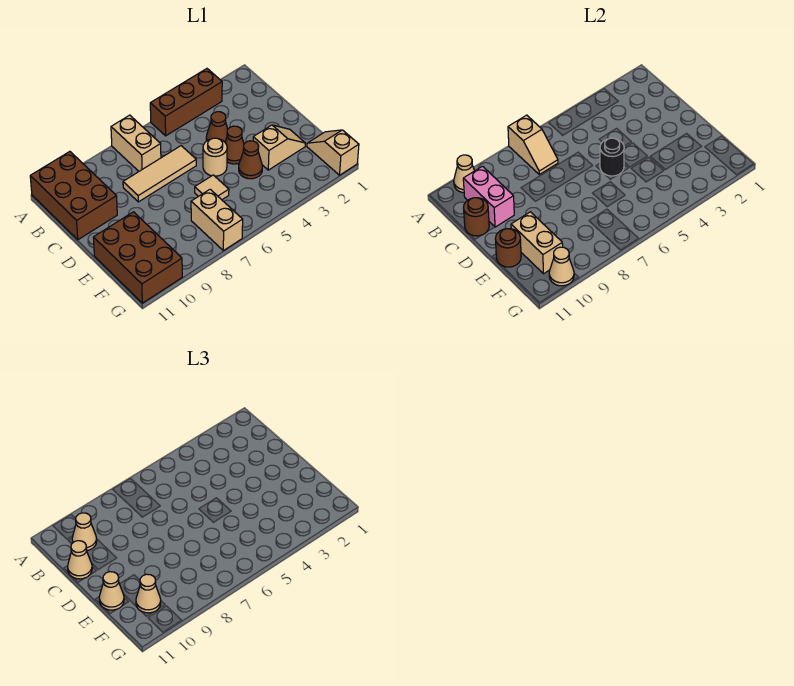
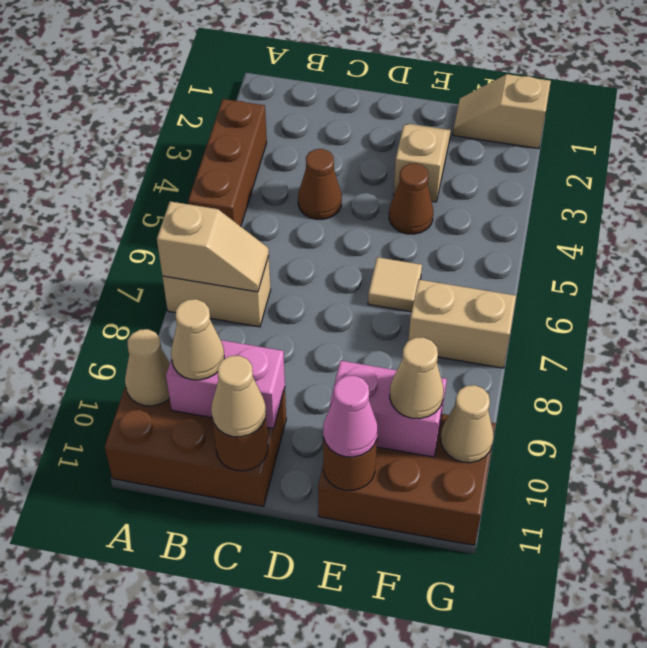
tan tile C6:C8 level 1 -> none
brown cone D4 level 1 -> none
tan round brick D5 level 1 -> none
black round brick D5 level 2 -> none
tan brick E10:F10 level 2 -> pink brick E10:F10 level 2
tan cone E11 level 3 -> pink cone E11 level 3

